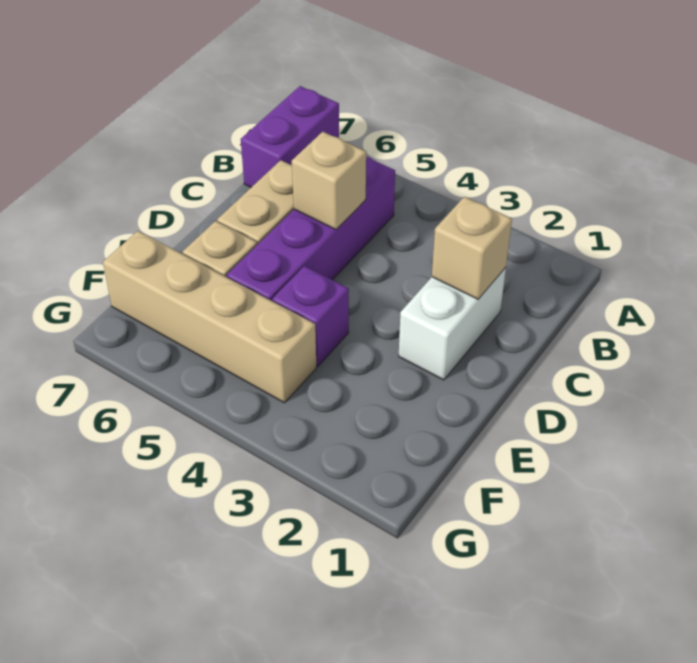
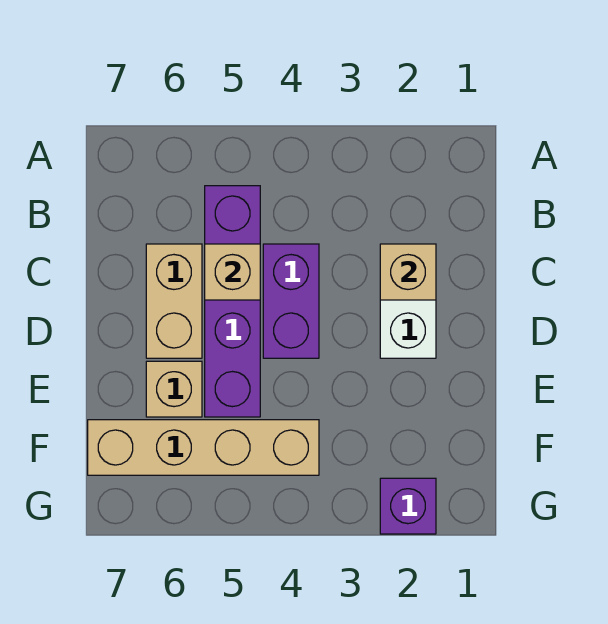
purple brick A7:B7 level 1 -> purple brick C4:D4 level 1
purple brick E4 level 1 -> purple brick G2 level 1

